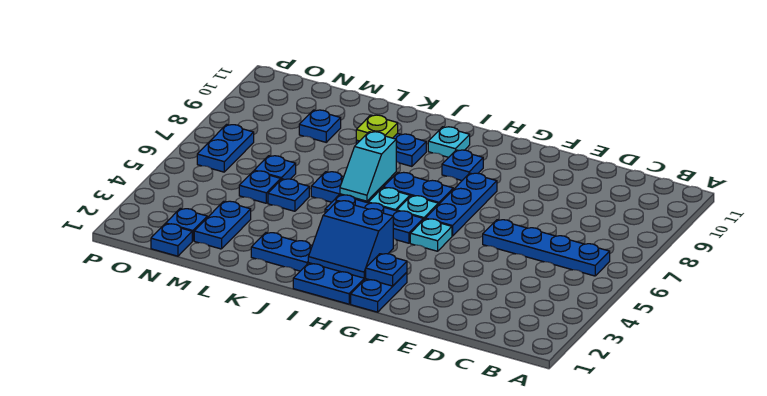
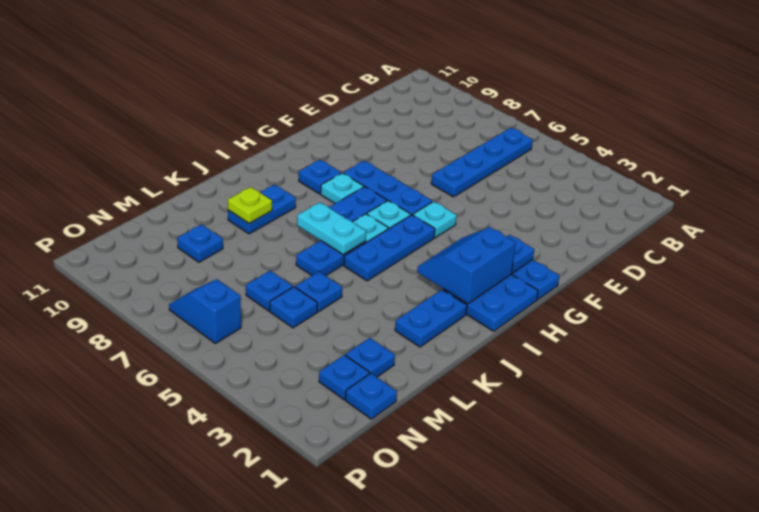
blue slope H2:I3 level 2 top 3 -> blue slope H2:I3 level 2 top 2
cyan plate I10 level 1 -> cyan plate H8 level 1
cyan slope J6:J7 level 2 top 7 -> cyan plate J6:J7 level 2
blue plate M2:M3 level 1 -> blue plate M2 level 1
blue plate O6:O7 level 1 -> blue slope O6:O7 level 1 top 6

